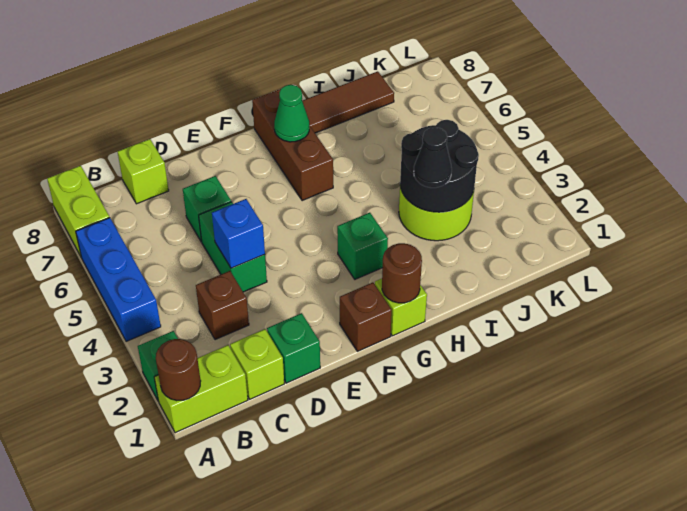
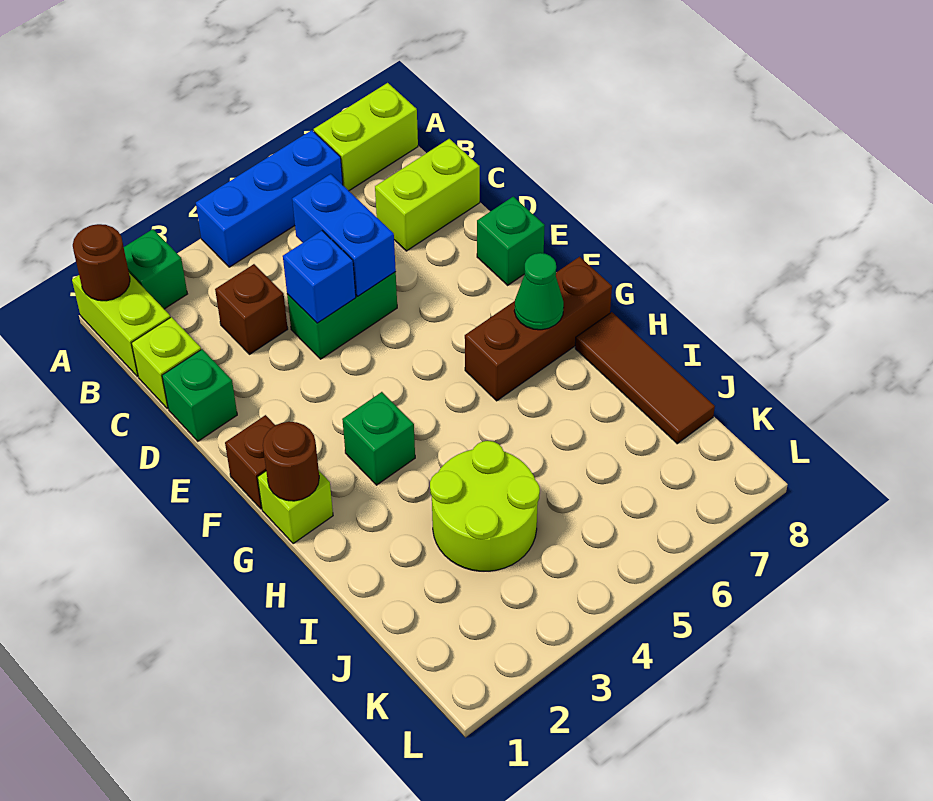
none -> blue brick C5:D5 level 2
lime brick C8 level 1 -> lime brick C7:C8 level 1
green brick D6 level 1 -> green brick E8 level 1
black round brick I3:J4 level 2 -> none
black cone I3 level 3 -> none

